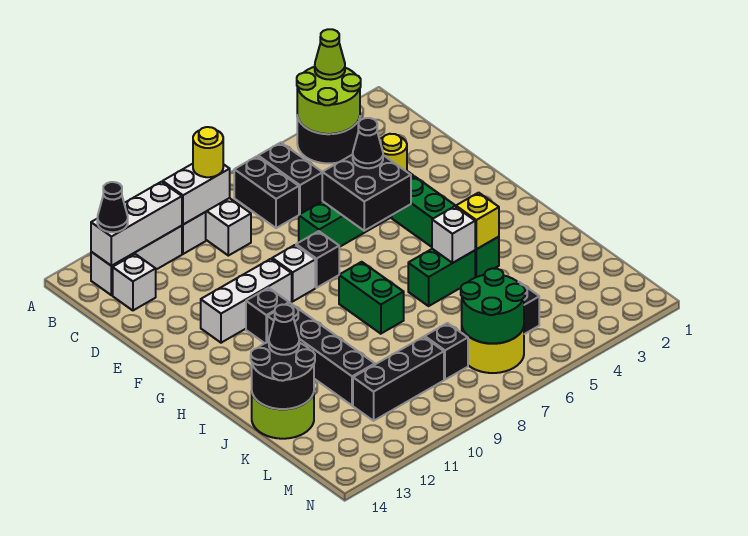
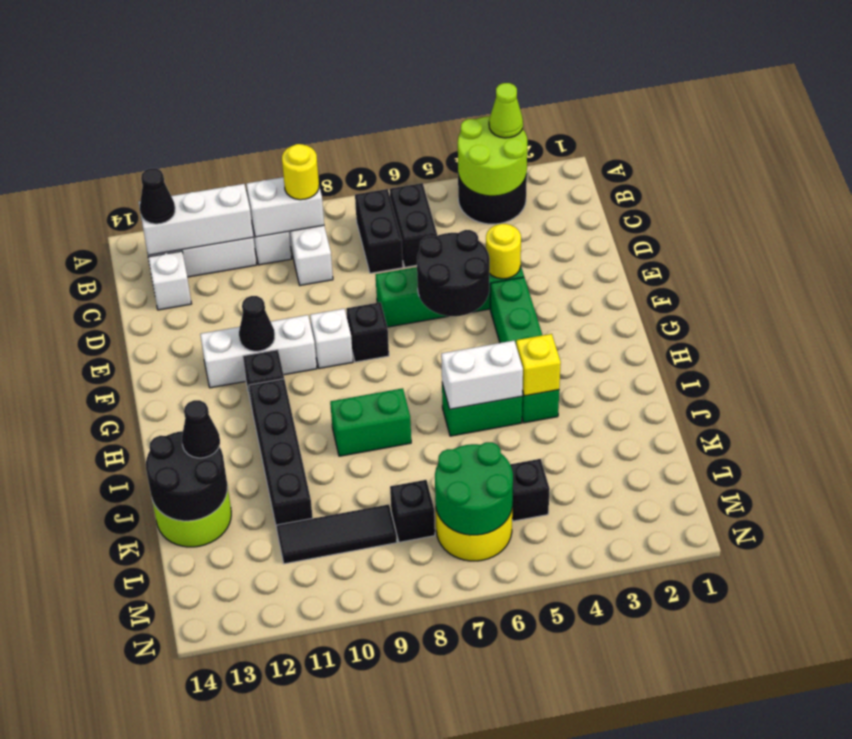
black brick E5:F6 level 2 -> black round brick E5:F6 level 2
black cone E5 level 3 -> black cone F11 level 2
green brick H8:I8 level 1 -> green brick I8:I9 level 1
white brick I5 level 2 -> white brick I5:I6 level 2
black brick L9:L11 level 1 -> black tile L9:L11 level 1

